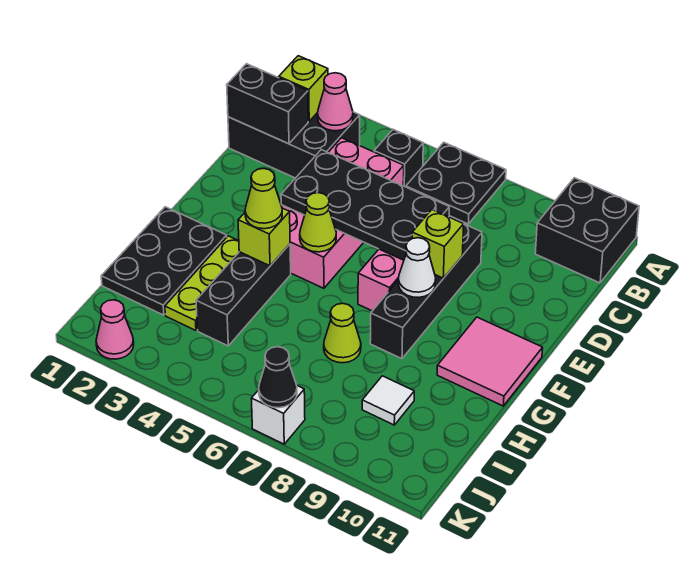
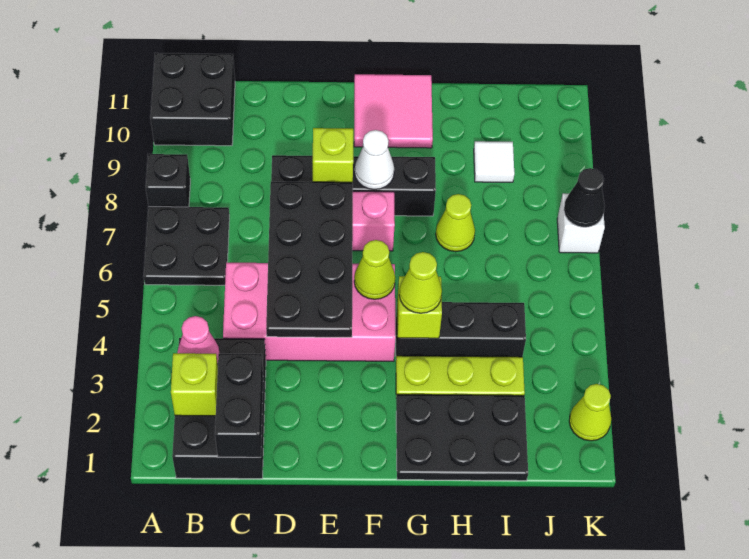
black brick B5 level 1 -> black brick A8 level 1
pink cone K2 level 1 -> lime cone K2 level 1

